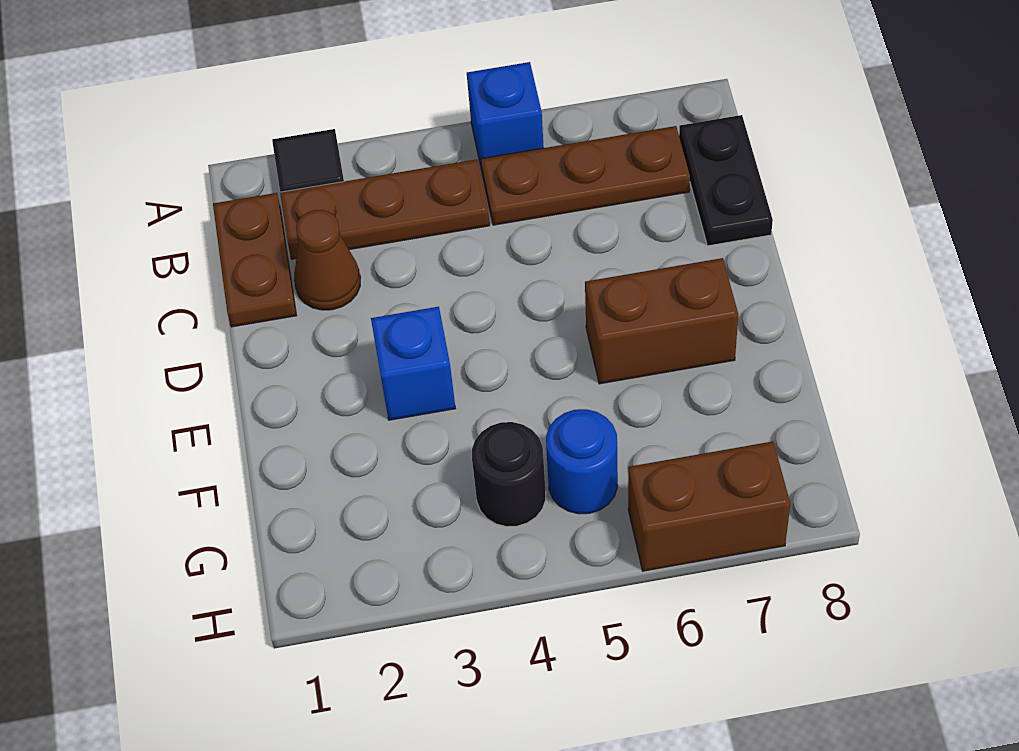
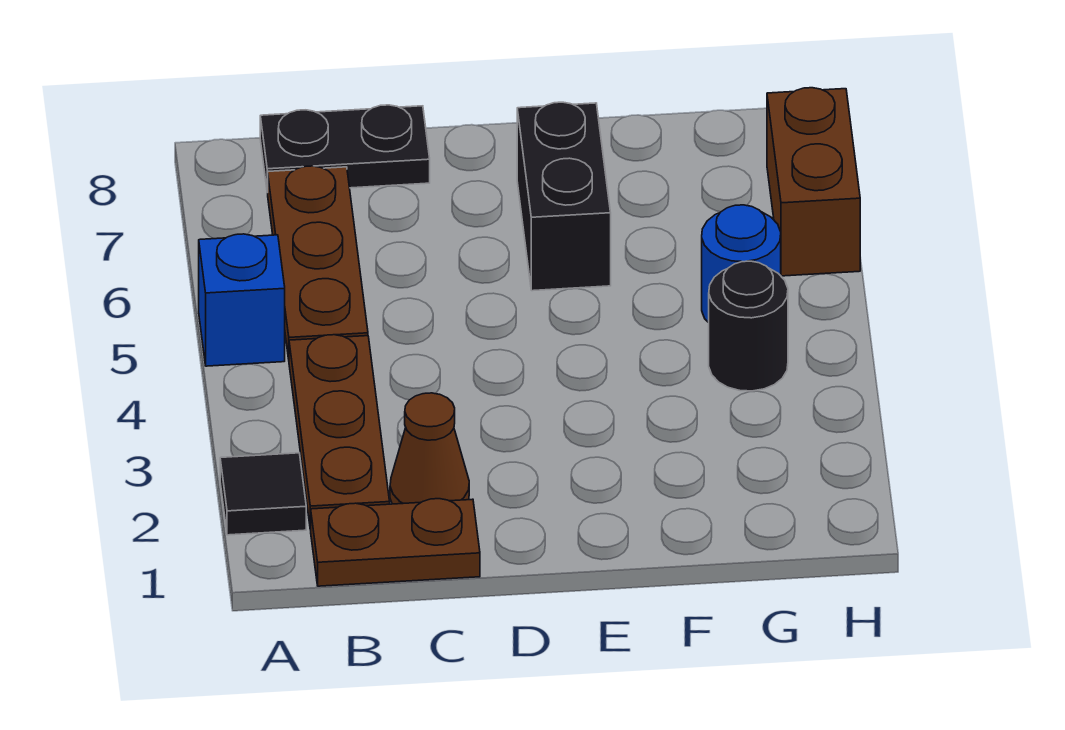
blue brick E3 level 1 -> none
brown brick E6:E7 level 1 -> black brick E6:E7 level 1

